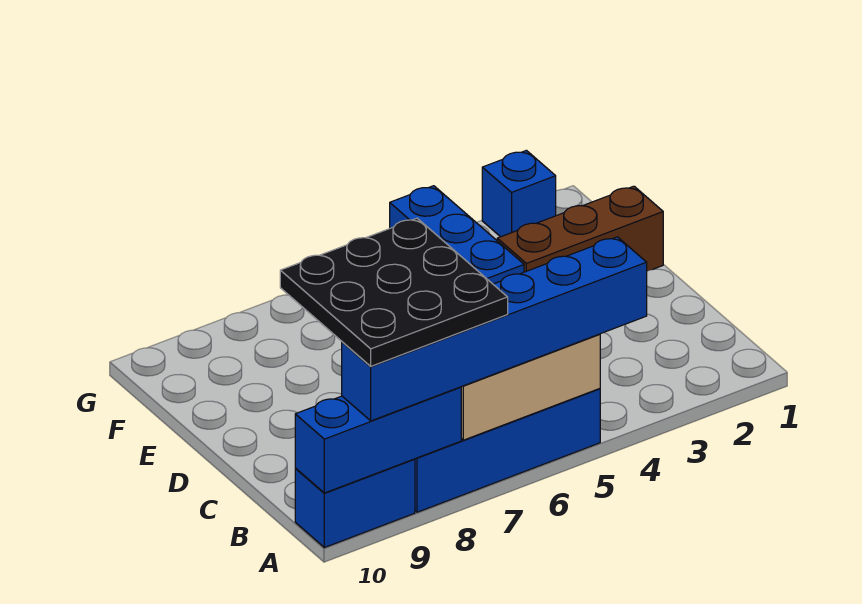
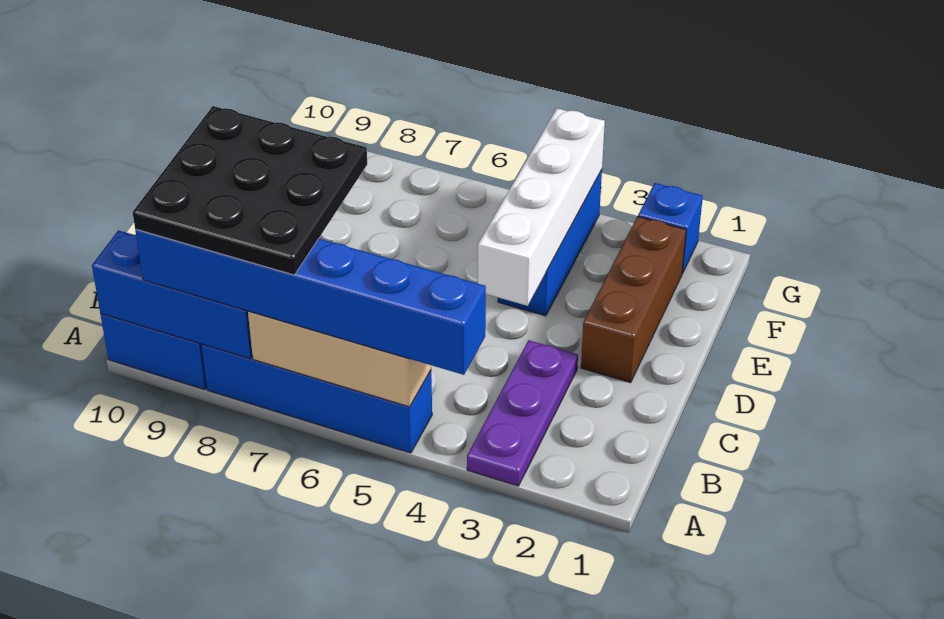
none -> purple plate A3:C3 level 1
none -> white brick D4:G4 level 2
brown brick E1:E3 level 1 -> brown brick D2:F2 level 1

